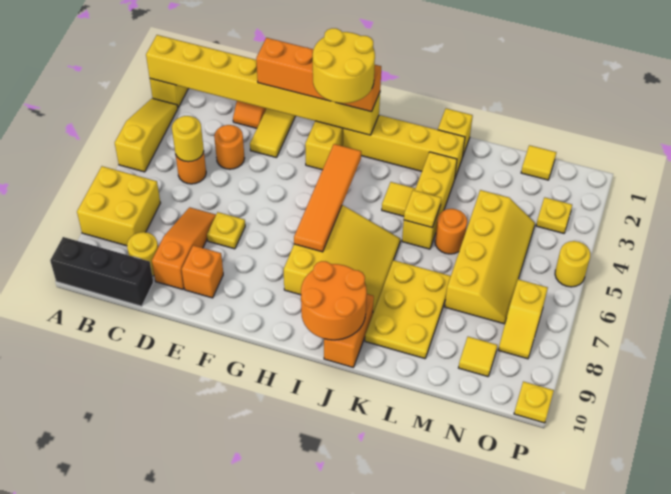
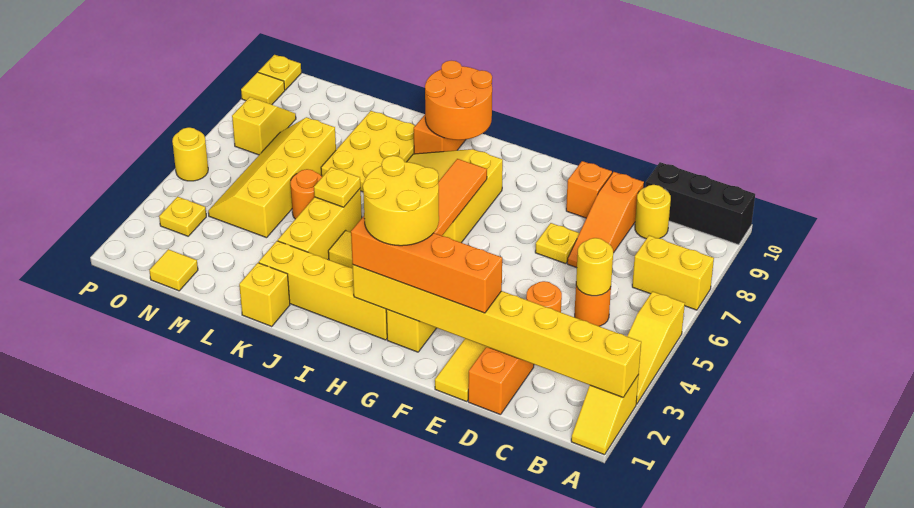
yellow brick A7:B8 level 1 -> yellow brick A7:B7 level 1
yellow tile N9 level 1 -> yellow tile P9 level 1

